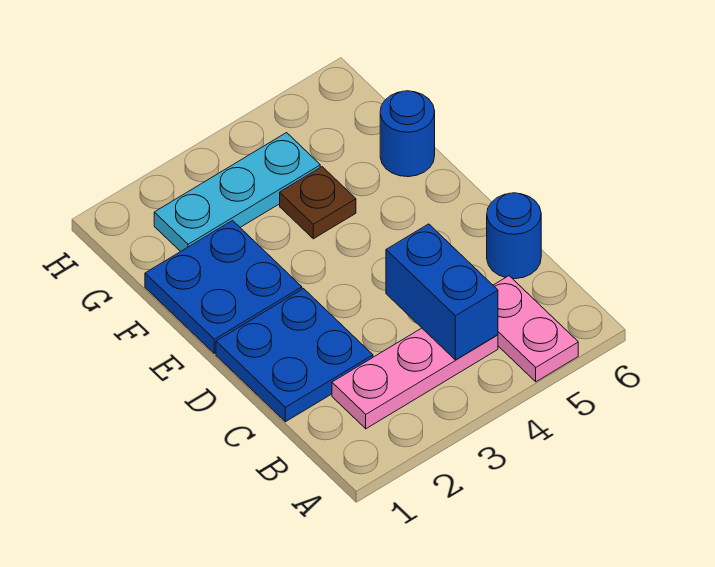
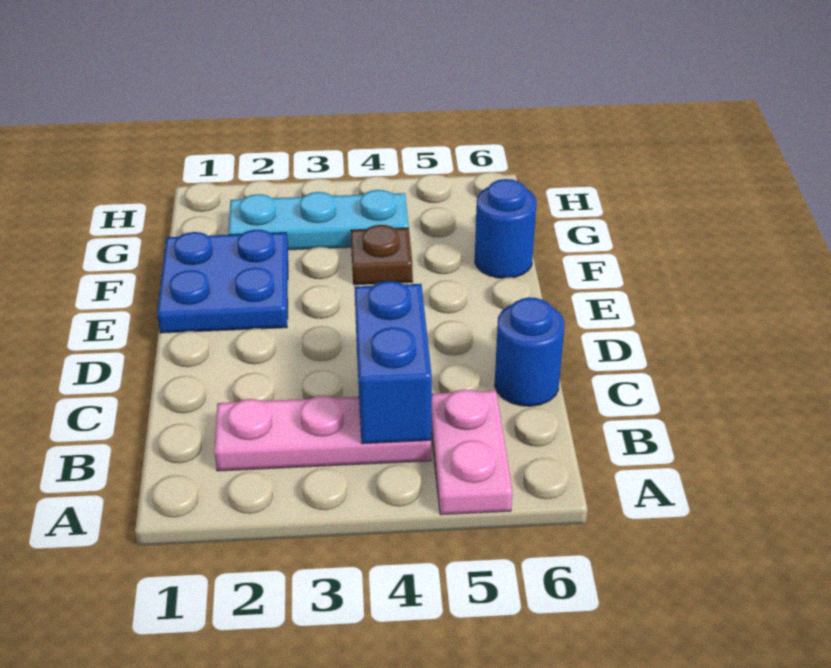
blue plate C1:D2 level 1 -> none

